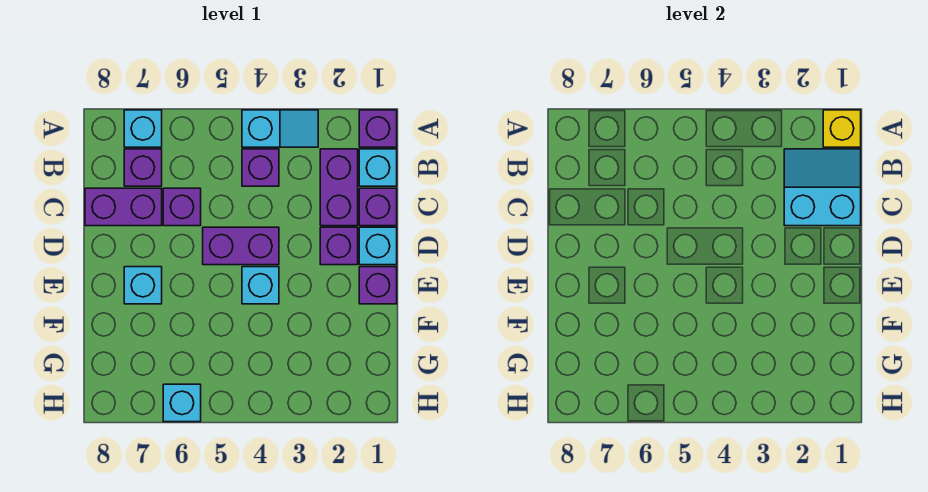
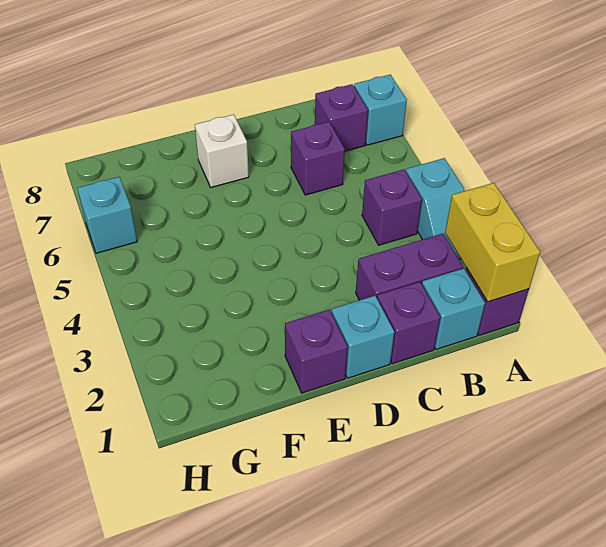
yellow brick A1 level 2 -> yellow brick A1:A2 level 2
cyan slope B1:C2 level 2 top C -> none
purple brick C7:C8 level 1 -> none
purple brick D2 level 1 -> none
purple brick D4:D5 level 1 -> none
cyan brick E4 level 1 -> none
cyan brick E7 level 1 -> white brick E7 level 1

